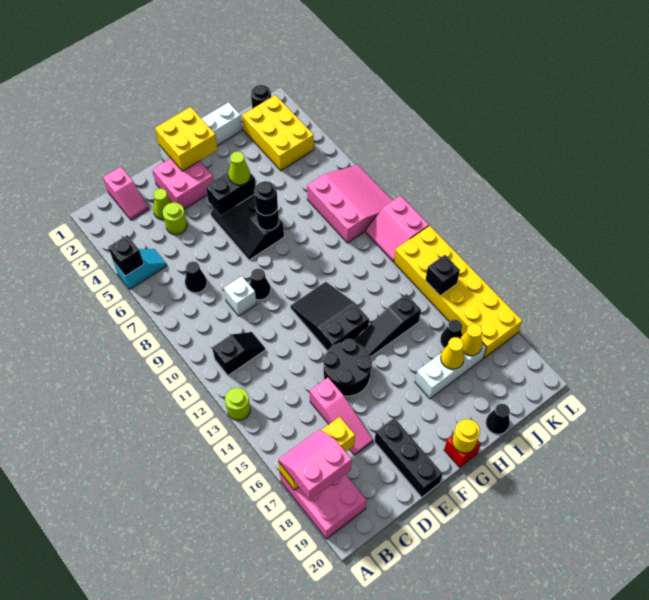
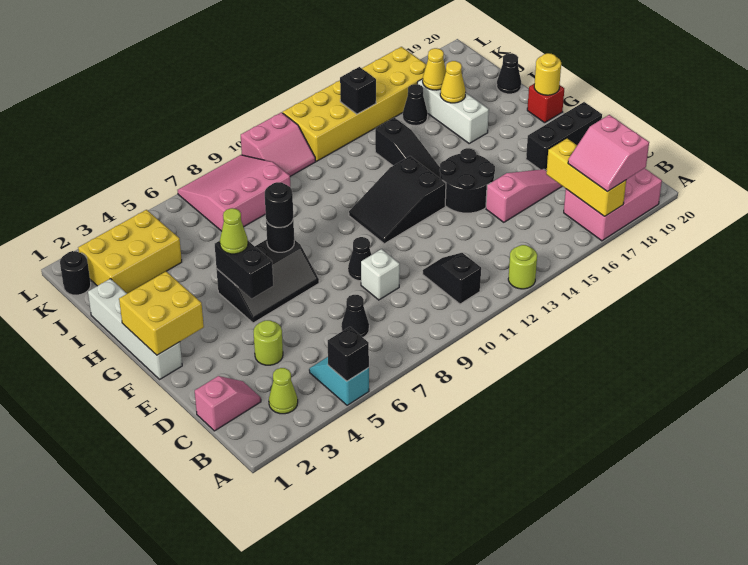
lime cone D3 level 1 -> lime cone B3 level 1
pink brick E2:F3 level 1 -> none

